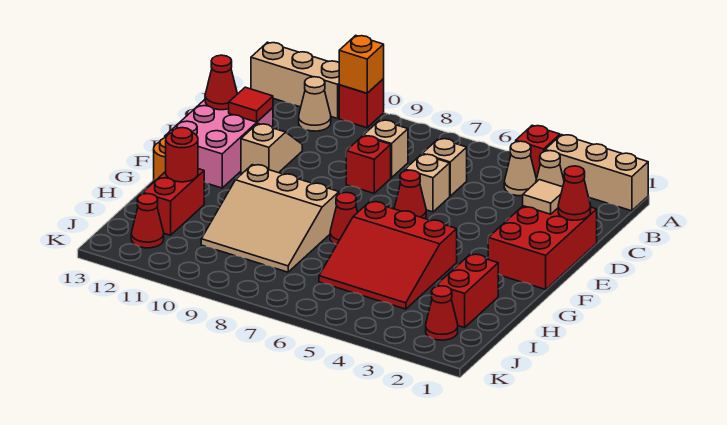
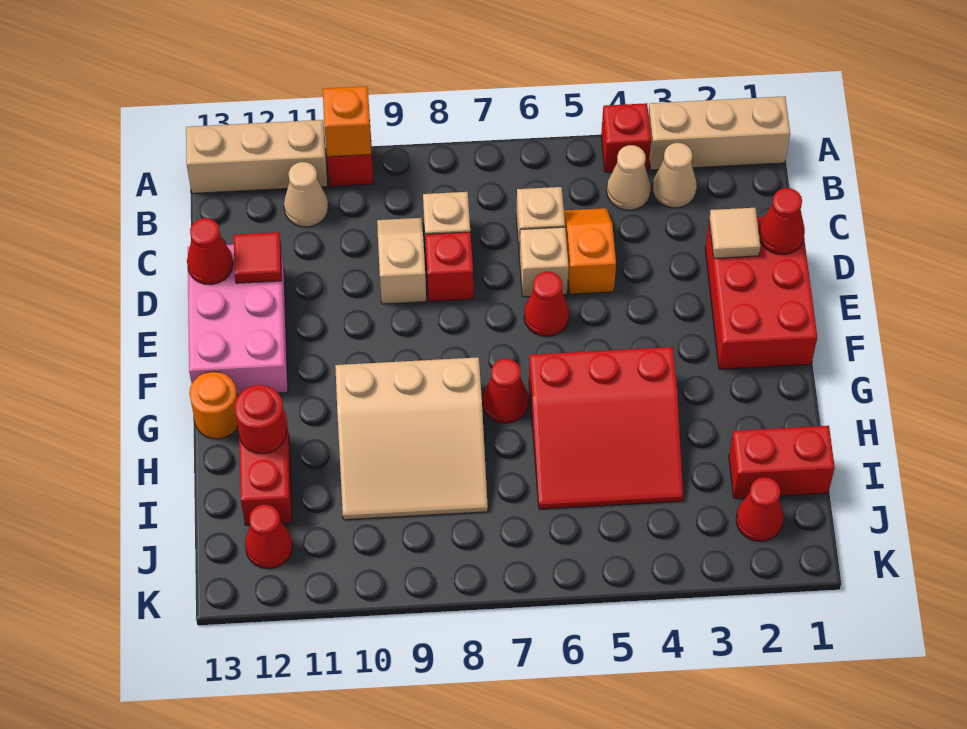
none -> orange slope C5:D5 level 1 top D
tan slope D11:E11 level 1 top E -> tan slope C9:D9 level 1 top D
red brick H2:I2 level 1 -> red brick I1:I2 level 1

